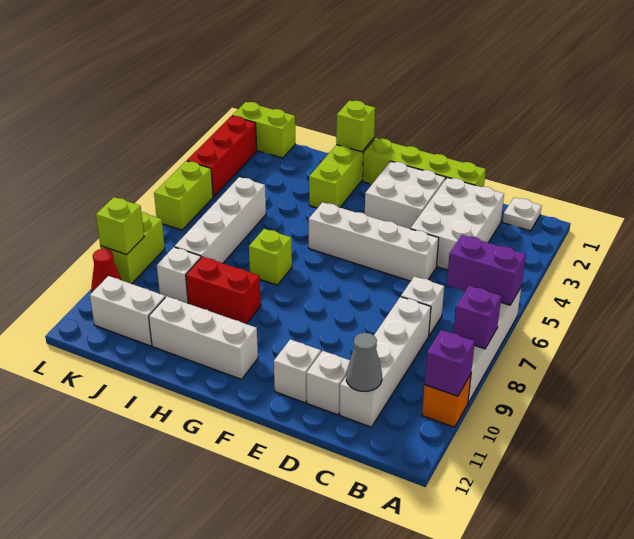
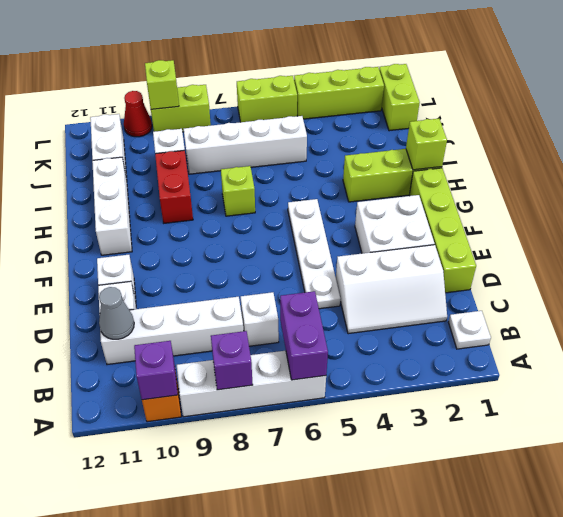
white brick C2:D4 level 1 -> white slope C2:D4 level 1 top D
white brick D5:G5 level 1 -> white plate D5:G5 level 1
red brick L2:L4 level 1 -> lime brick L2:L4 level 1

